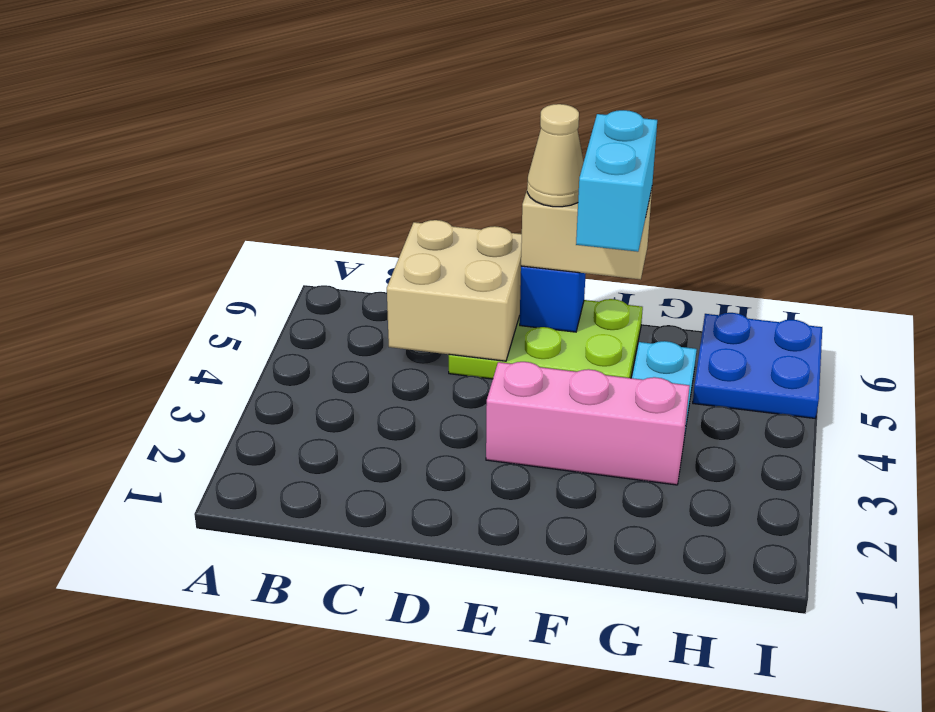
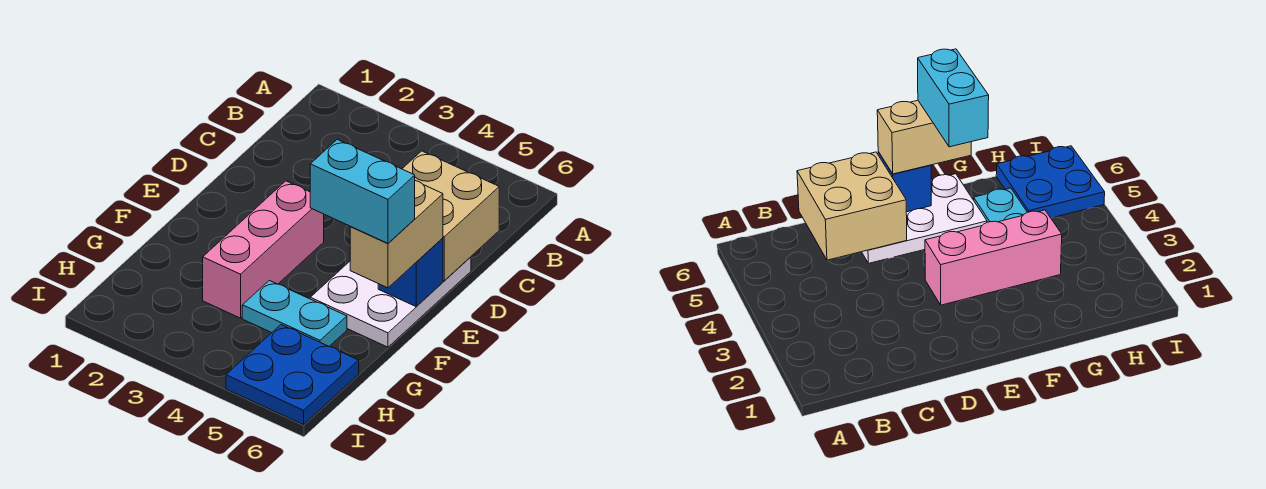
lime plate D5:F6 level 1 -> white plate D5:F6 level 1
tan cone E6 level 4 -> none

